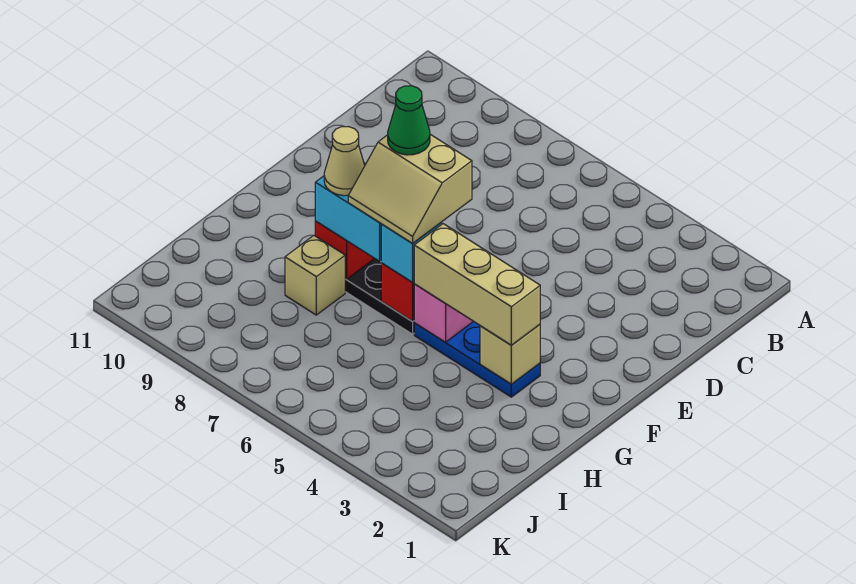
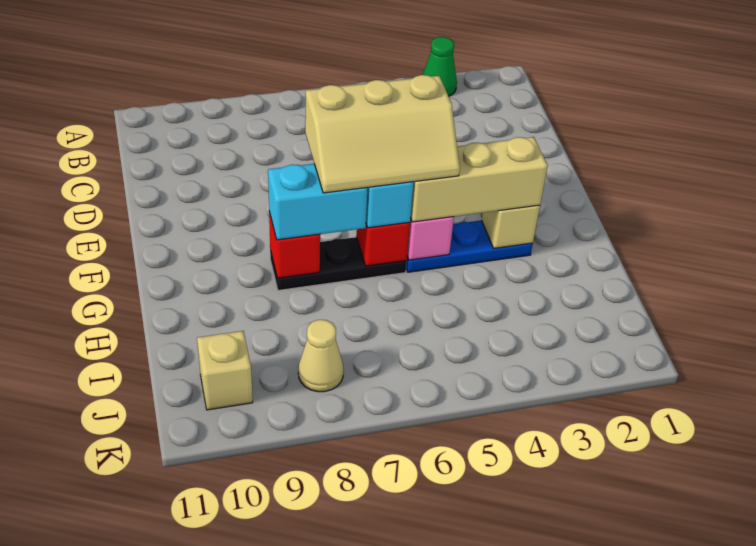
tan slope F6:G7 level 4 top F -> tan slope F5:G7 level 4 top F
green cone F7 level 5 -> green cone A3 level 1
tan cone G8 level 4 -> tan cone J8 level 1
tan brick H8 level 1 -> tan brick J10 level 1

